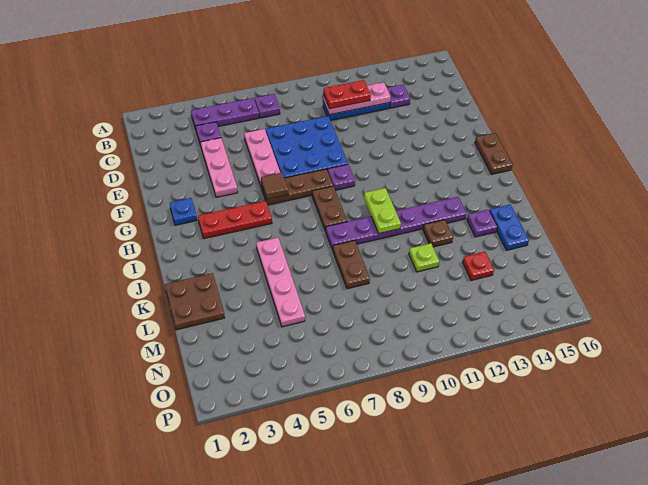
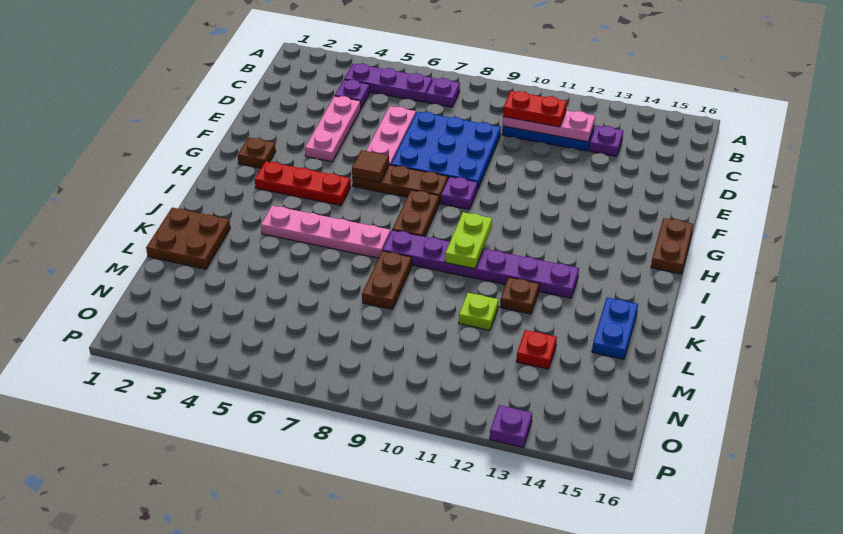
blue plate G2 level 1 -> brown plate G2 level 1
pink plate J5:M5 level 1 -> pink plate J4:J7 level 1
purple plate K14 level 1 -> purple plate P13 level 1

